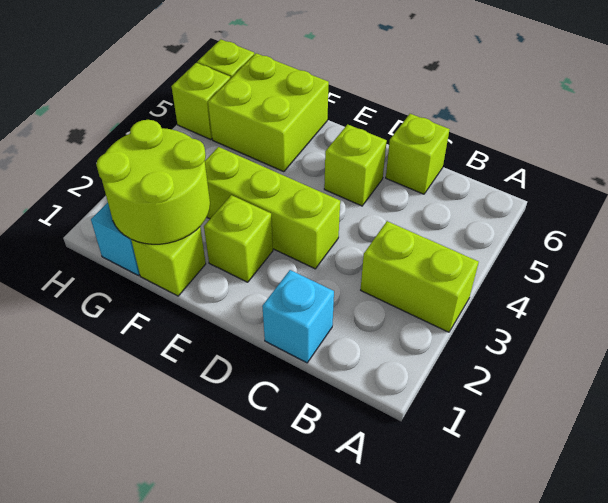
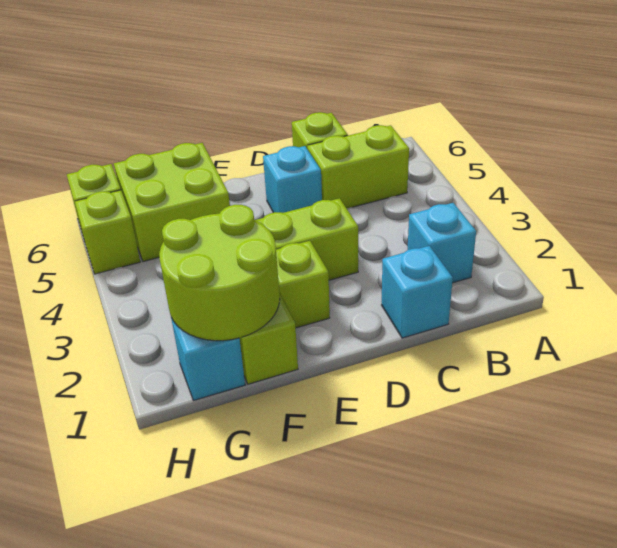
lime brick A3:B3 level 1 -> lime brick B5:C5 level 1
none -> cyan brick B2 level 1
lime brick D5 level 1 -> cyan brick D5 level 1

